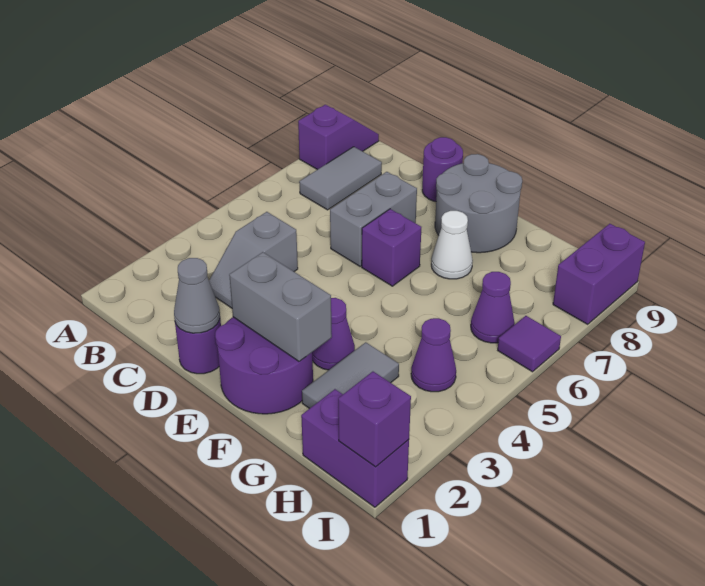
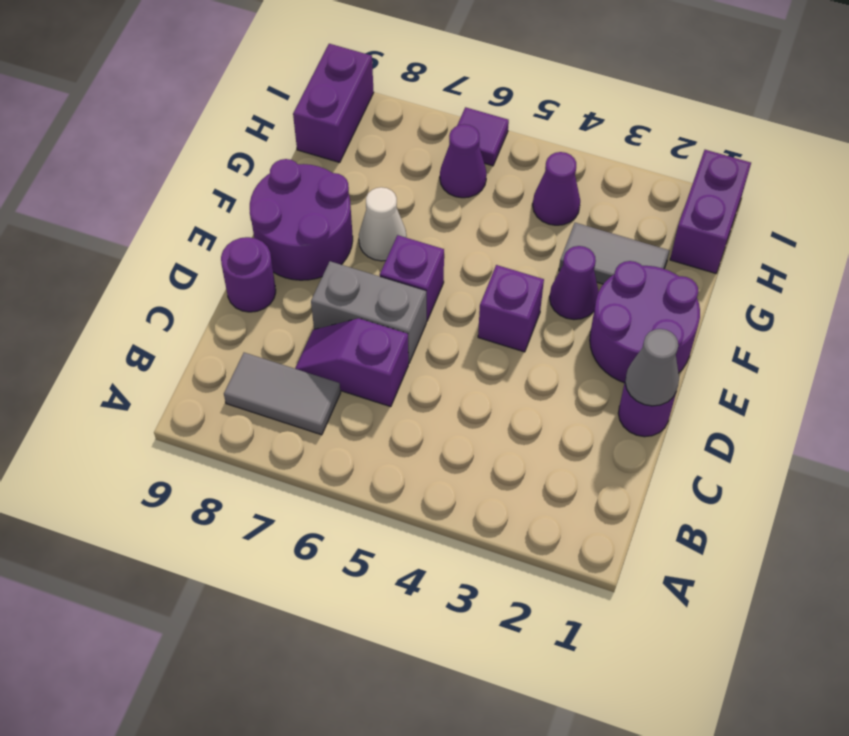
purple slope A8:A9 level 1 top 8 -> purple slope C6:C7 level 1 top 6
grey slope C3:C4 level 1 top 4 -> none
grey brick E2:F2 level 2 -> none
grey round brick E8:F9 level 1 -> purple round brick E8:F9 level 1
purple brick I1 level 2 -> purple brick E4 level 1
purple brick I8:I9 level 1 -> purple brick H9:I9 level 1

